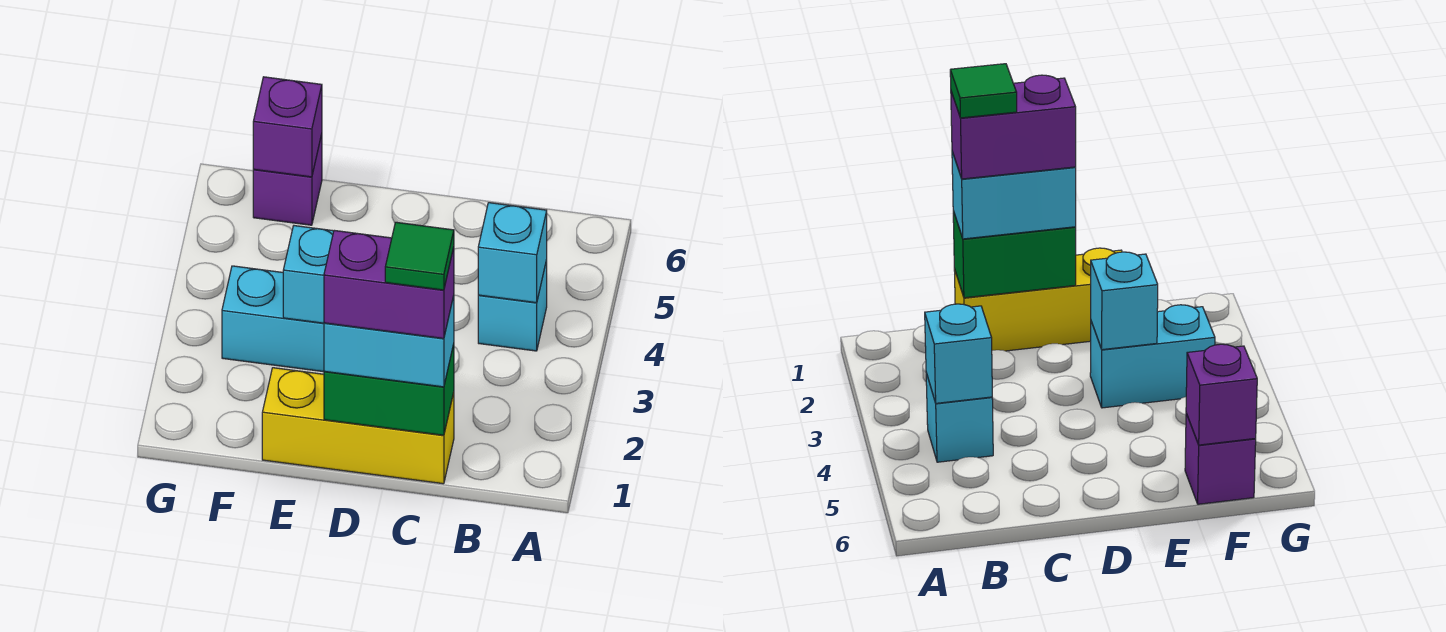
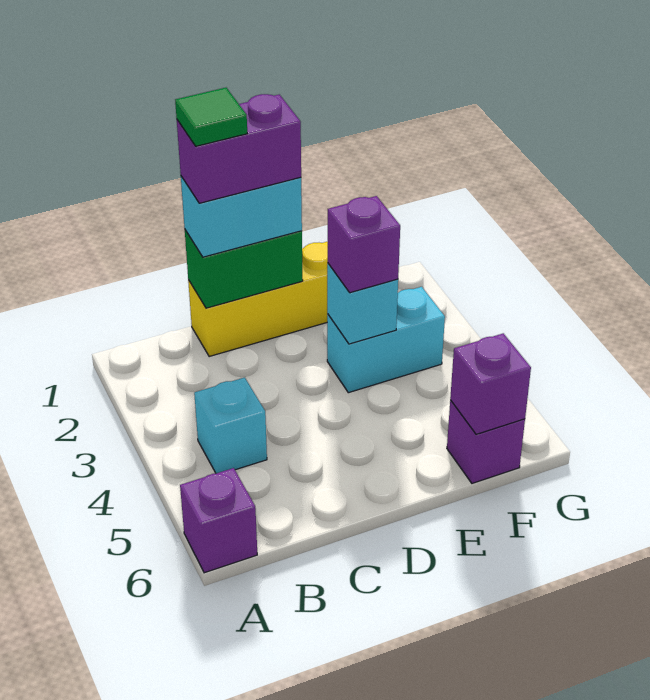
none -> purple brick A6 level 1
cyan brick B4 level 2 -> none
none -> purple brick E3 level 3

